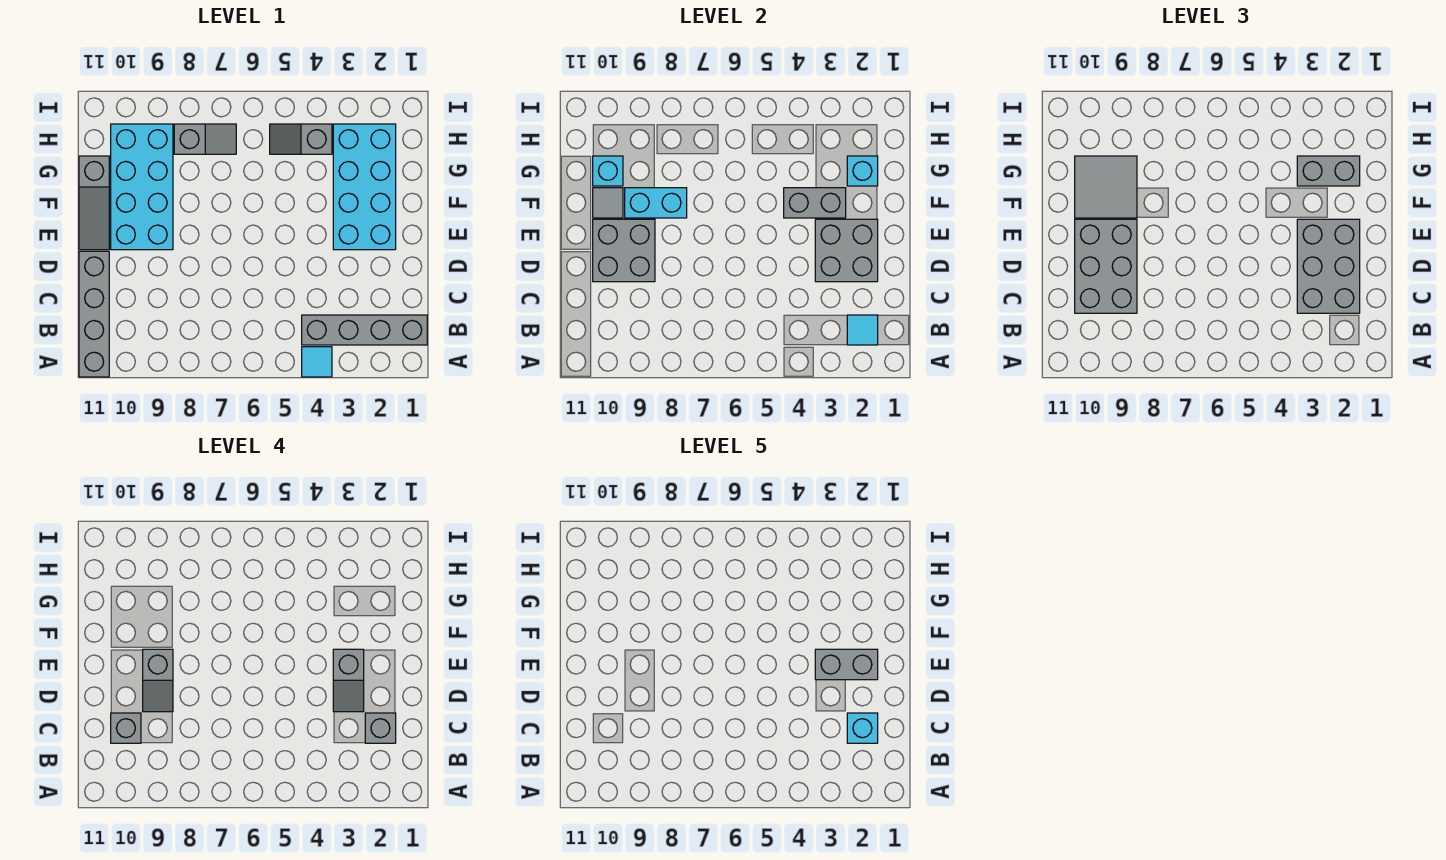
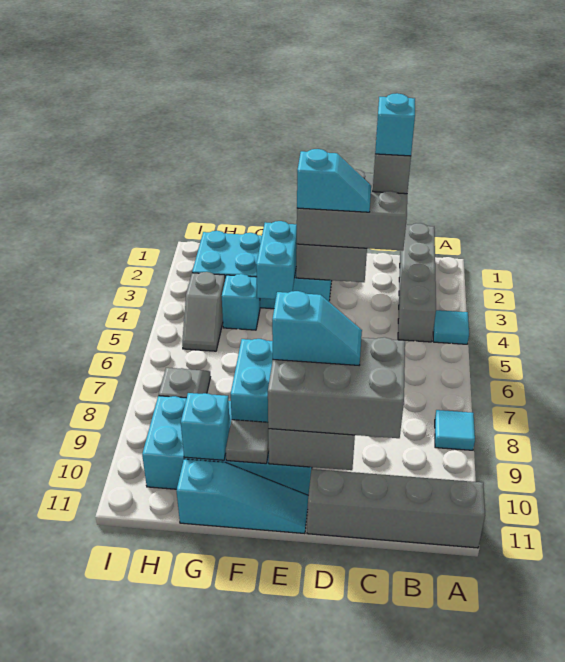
cyan tile B2 level 2 -> cyan tile A8 level 1
grey brick C10 level 4 -> none
grey slope D3:E3 level 4 top E -> cyan slope D3:E3 level 4 top E
grey slope D9:E9 level 4 top E -> cyan slope D9:E9 level 4 top E
grey brick E2:E3 level 5 -> none
grey slope E11:G11 level 1 top G -> cyan slope E11:G11 level 1 top G
grey brick F3:F4 level 2 -> cyan brick F3:F4 level 2
grey tile F9:G10 level 3 -> none
cyan brick G2 level 2 -> cyan brick G4 level 1
grey brick G2:G3 level 3 -> none

